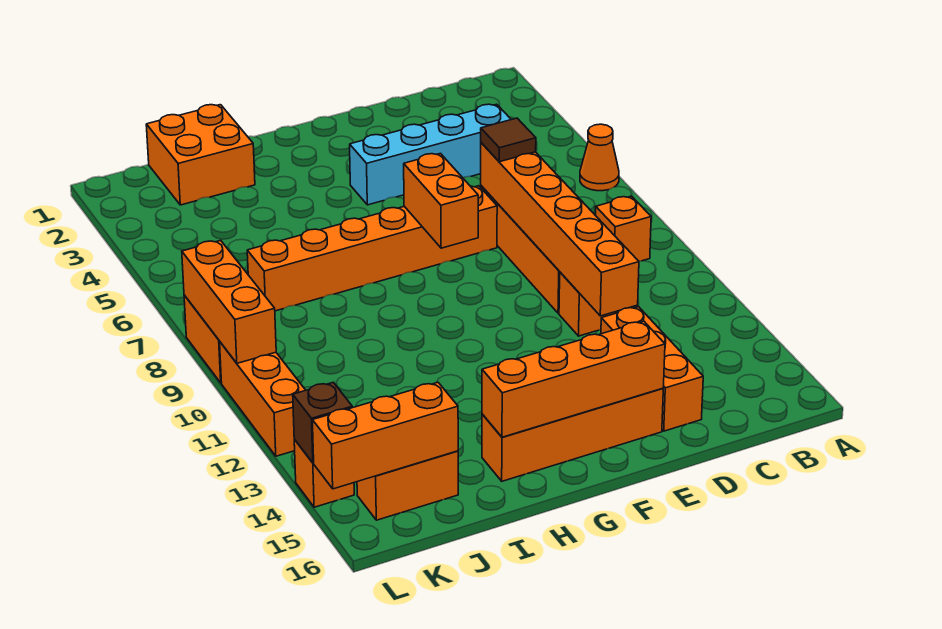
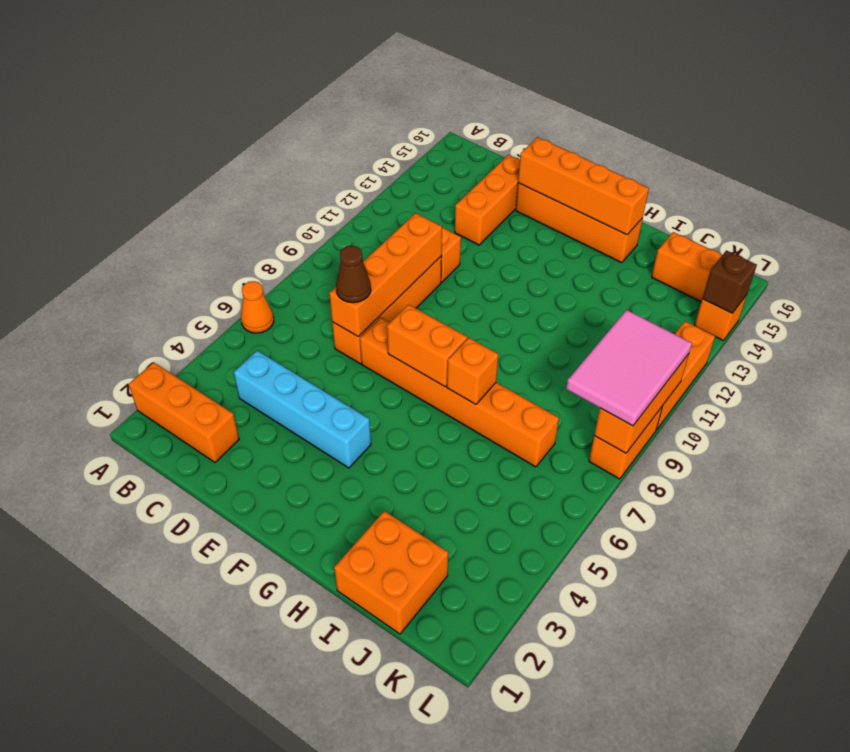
orange brick B9 level 1 -> orange brick H7 level 2
orange brick D7:D12 level 2 -> orange brick D7:D10 level 2
brown tile D7 level 3 -> brown cone D7 level 3
orange brick F7:F8 level 2 -> orange brick F7:G7 level 2
orange brick J15:L15 level 2 -> orange brick A2:C2 level 1
none -> pink tile K8:L10 level 3

